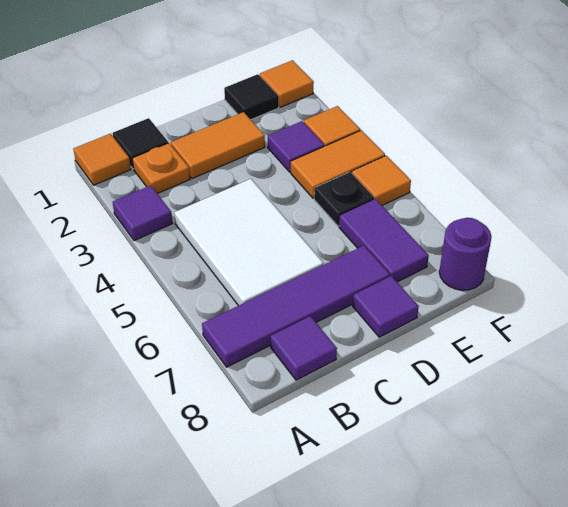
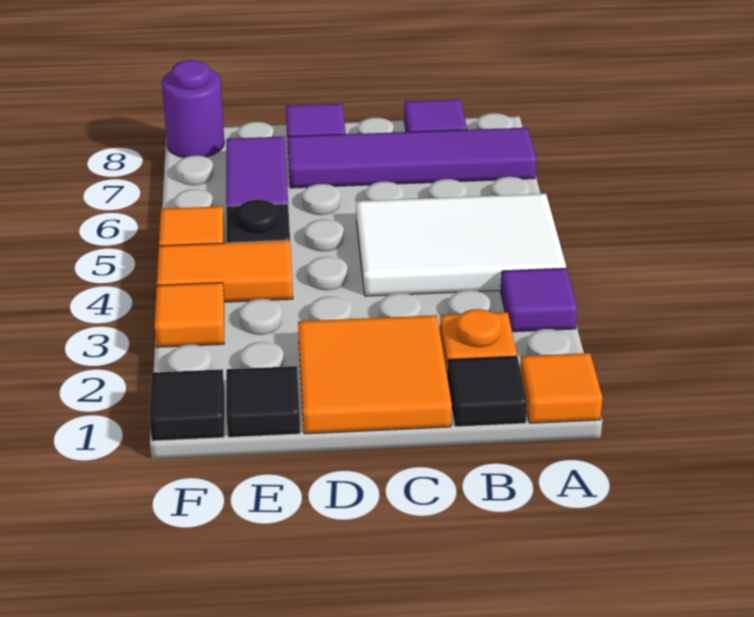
white tile B4:C6 level 1 -> white tile A4:C5 level 1
orange tile C2:D2 level 1 -> orange tile C1:D2 level 1
purple tile E3 level 1 -> none
orange tile F1 level 1 -> black tile F1 level 1

